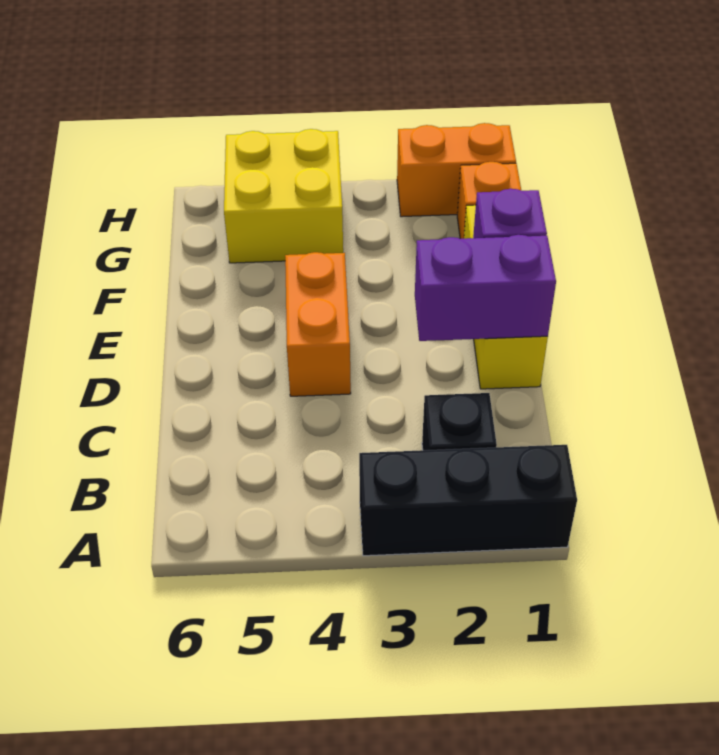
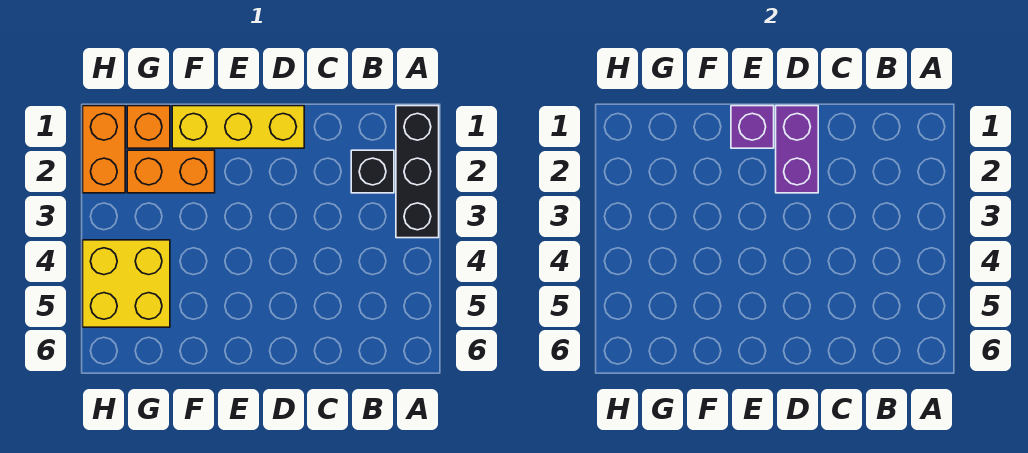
orange brick D4:E4 level 1 -> orange brick F2:G2 level 1

